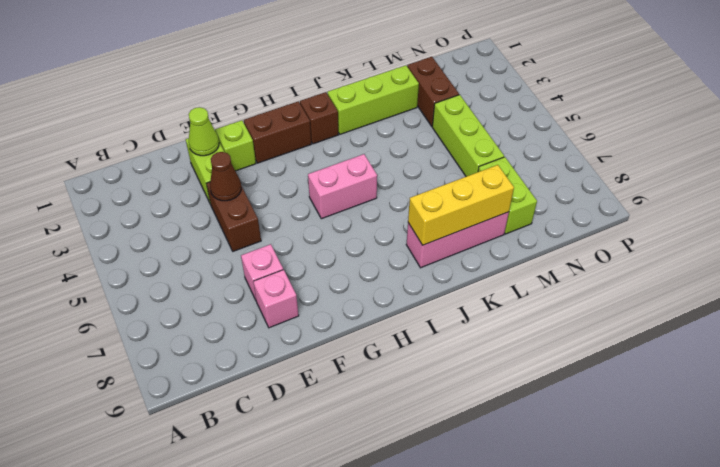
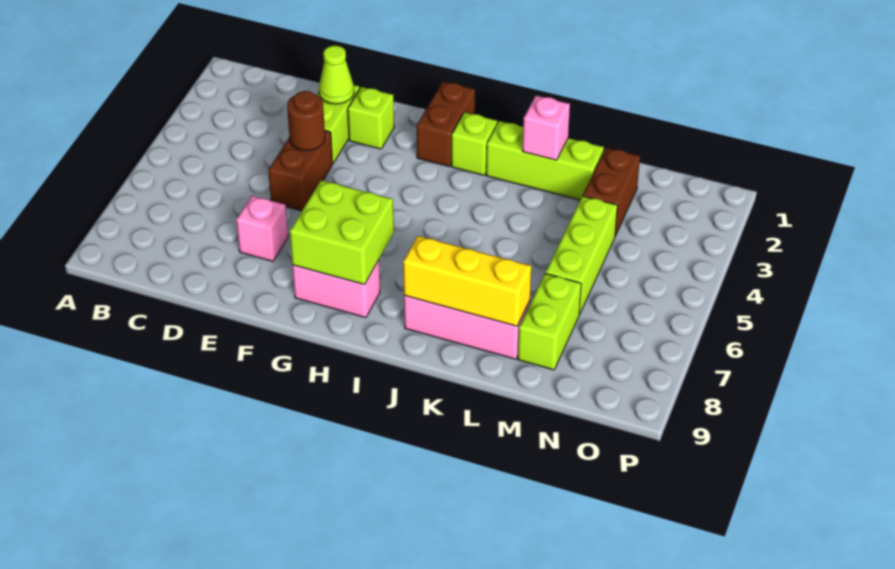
brown cone E4 level 2 -> brown round brick E4 level 2
pink brick E8 level 1 -> pink brick K2 level 2
brown brick G2:H2 level 1 -> brown brick H1:H2 level 1
none -> lime brick G7:H8 level 2
pink brick H5:I5 level 1 -> pink brick G8:H8 level 1
brown brick I2 level 1 -> lime brick I2 level 1

